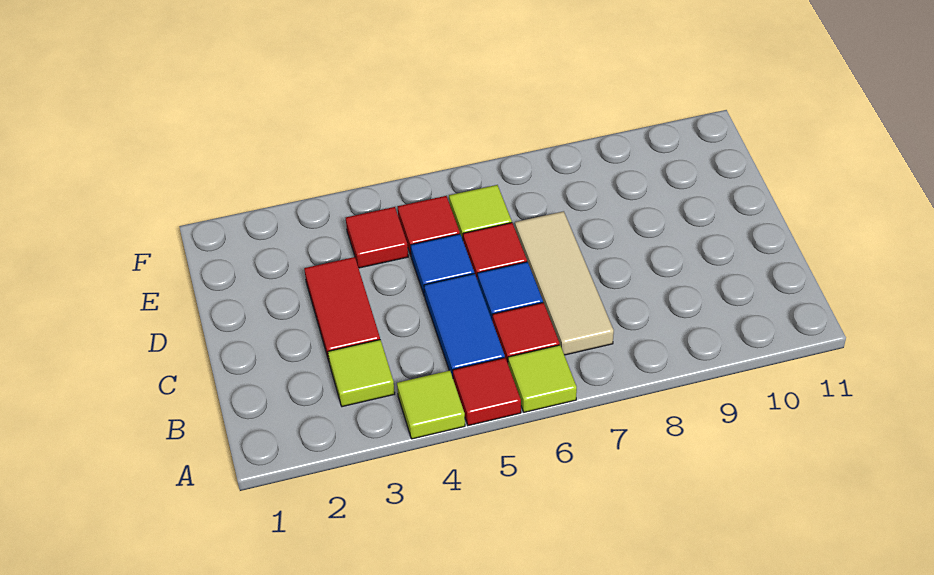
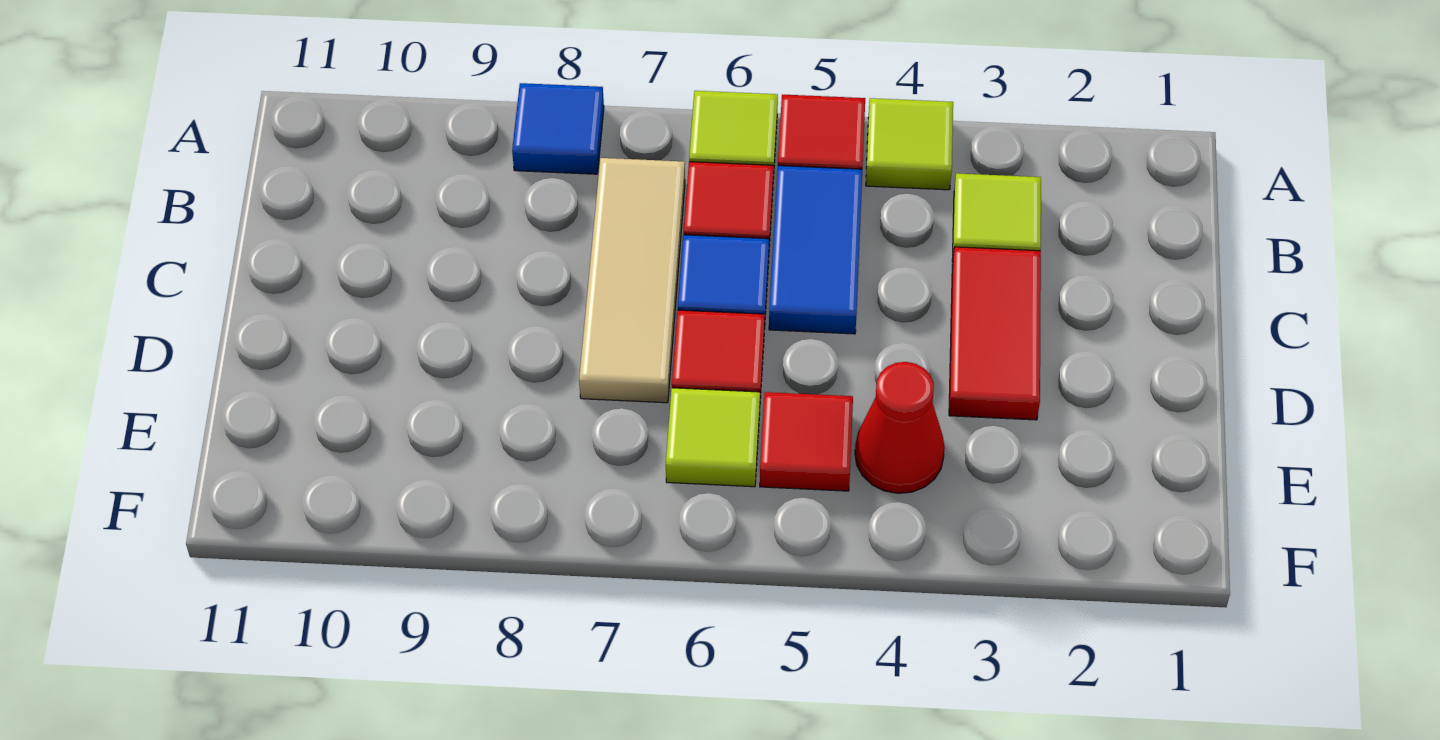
blue tile D5 level 1 -> blue tile A8 level 1
red tile E4 level 1 -> red cone E4 level 1

